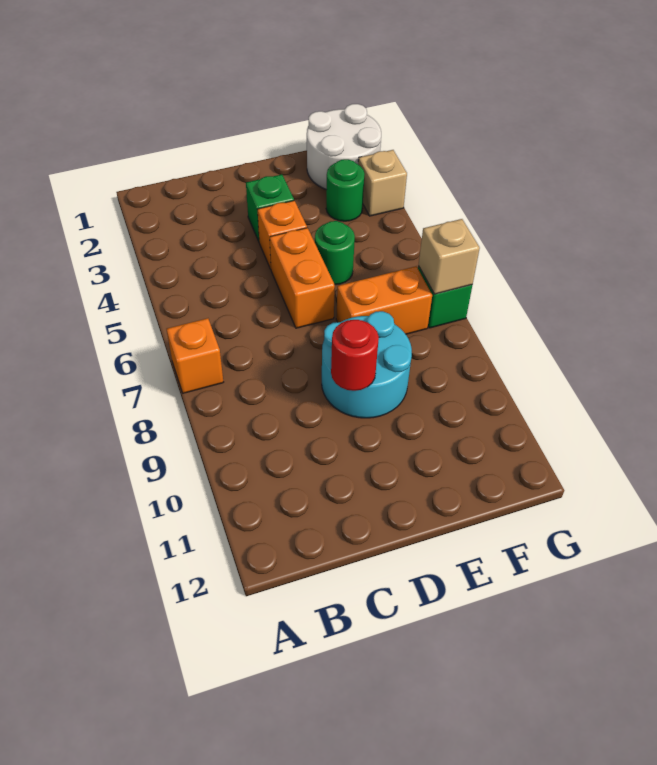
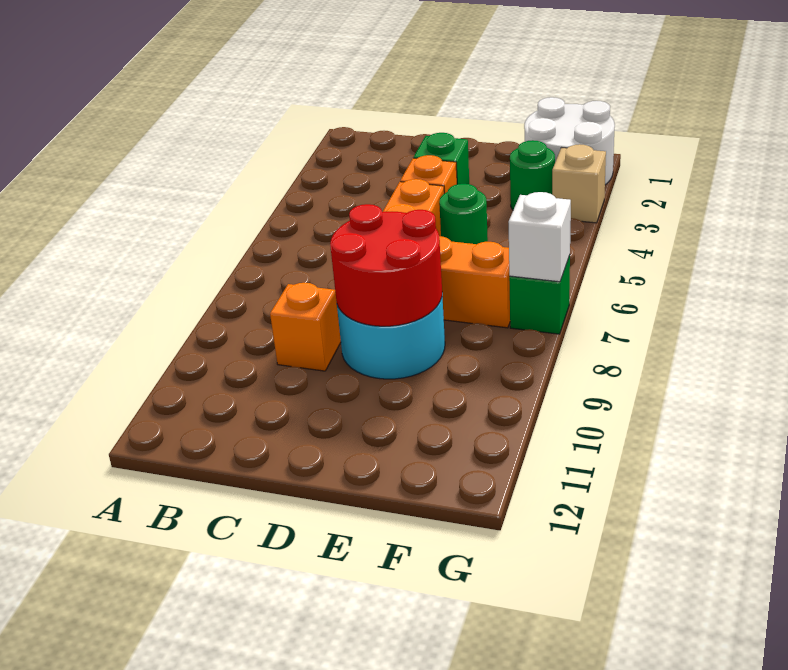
orange brick A7 level 1 -> orange brick C9 level 1
red round brick D9 level 2 -> red round brick D8:E9 level 2
tan brick G7 level 2 -> white brick G7 level 2

